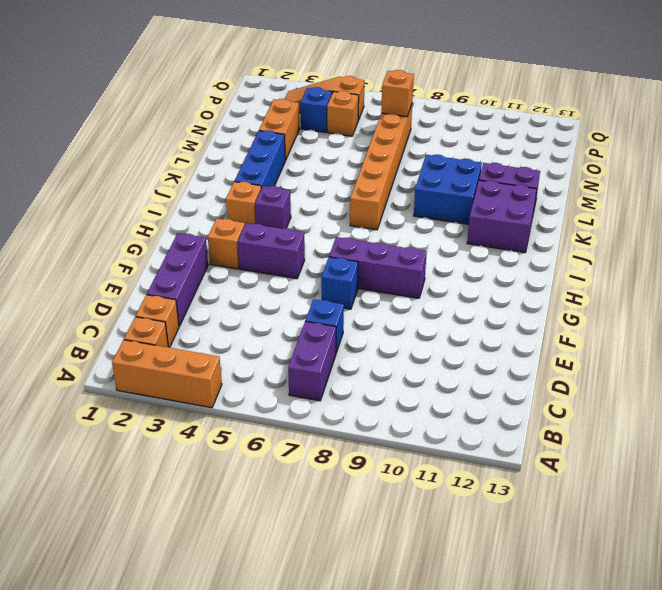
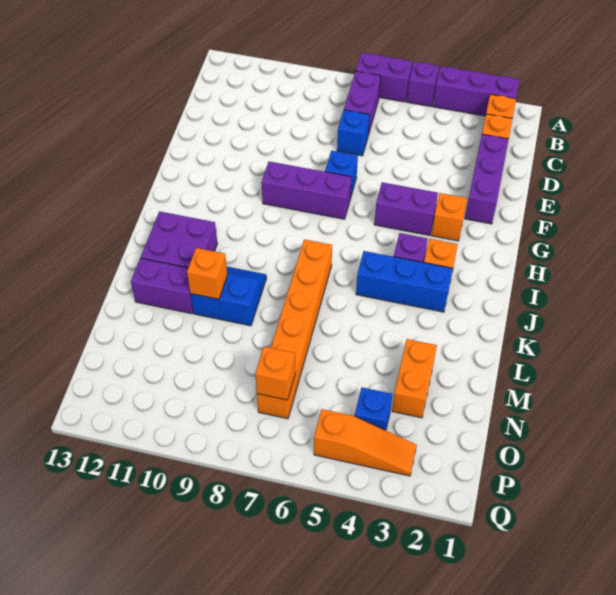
orange brick A2:A4 level 1 -> purple brick A2:A4 level 1
none -> purple brick A5 level 1
none -> purple brick A6:A7 level 1
blue brick J3:L3 level 1 -> blue brick J3:J5 level 1
blue brick K9:L10 level 1 -> blue slope K9:L10 level 1 top L
orange brick O5 level 1 -> orange brick L10 level 2

